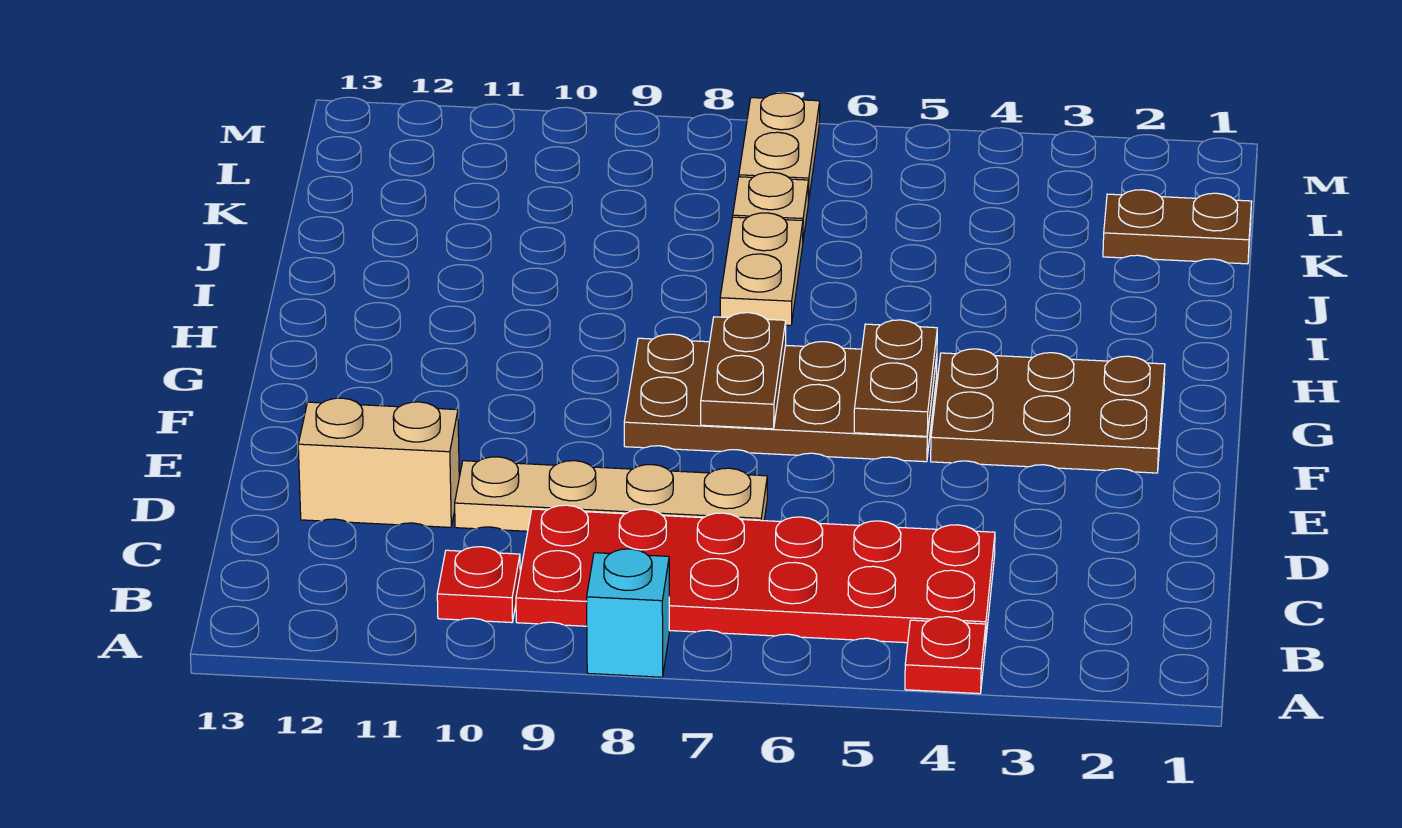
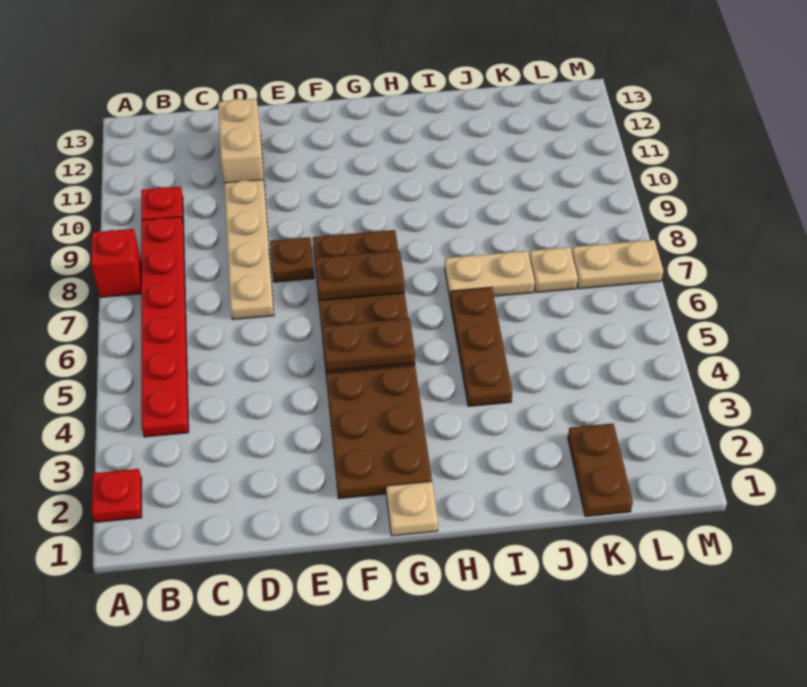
red plate A4 level 1 -> red plate A2 level 1
cyan brick A8 level 1 -> red brick A8 level 1
red plate B4:C9 level 1 -> red plate B4:B9 level 1
none -> brown plate E8 level 1
none -> tan plate G1 level 1
none -> brown plate I4:I6 level 1

